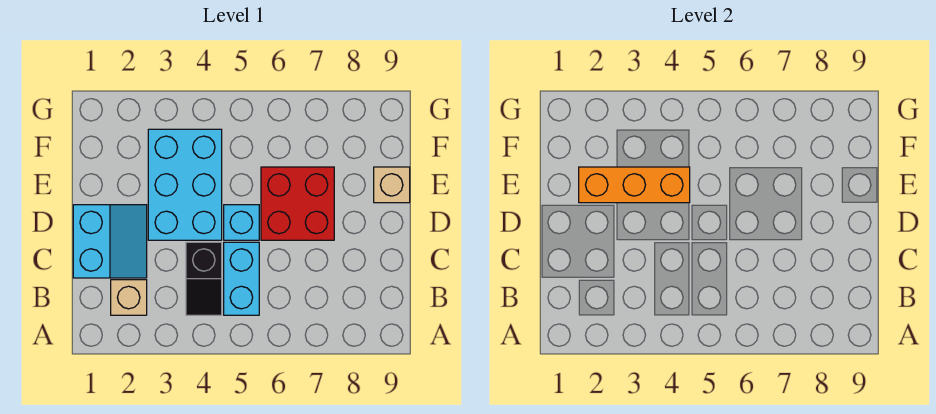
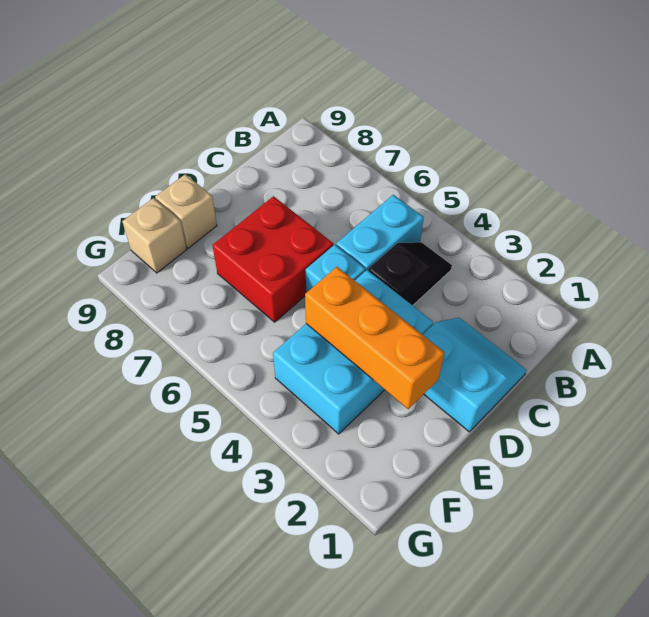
tan brick B2 level 1 -> tan brick F9 level 1
cyan slope C1:D2 level 1 top 1 -> cyan slope C1:D2 level 1 top D

